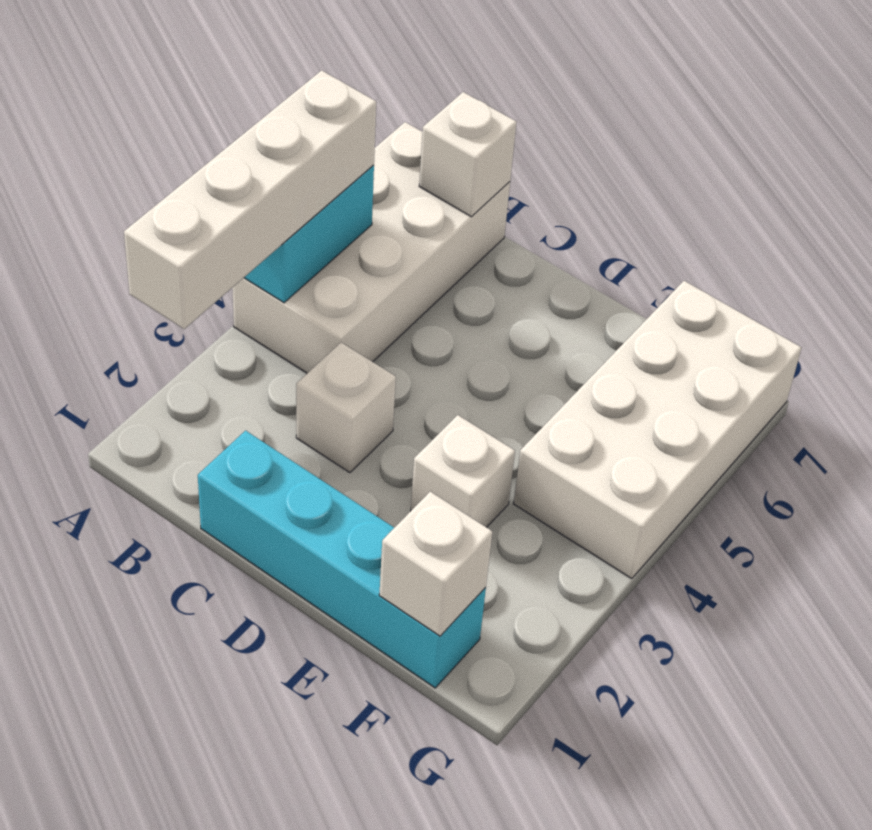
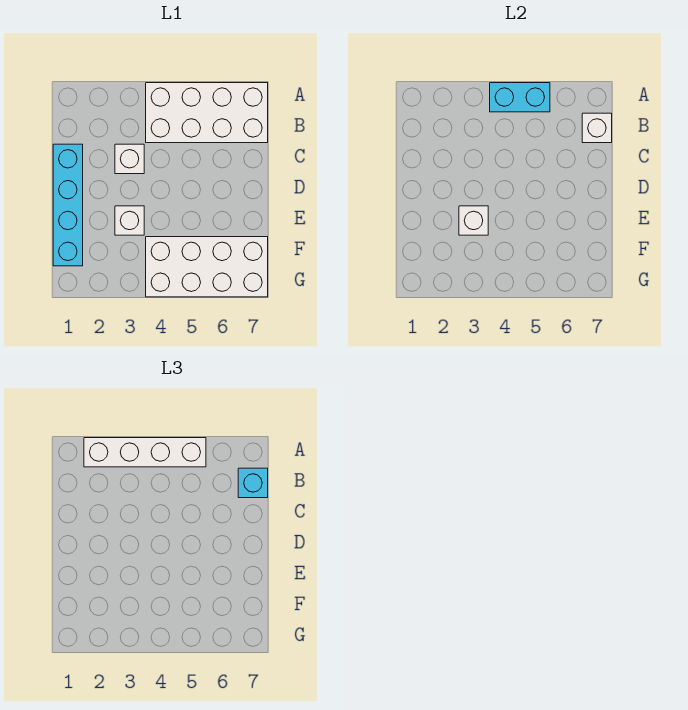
none -> cyan brick B7 level 3
white brick F1 level 2 -> white brick E3 level 2

